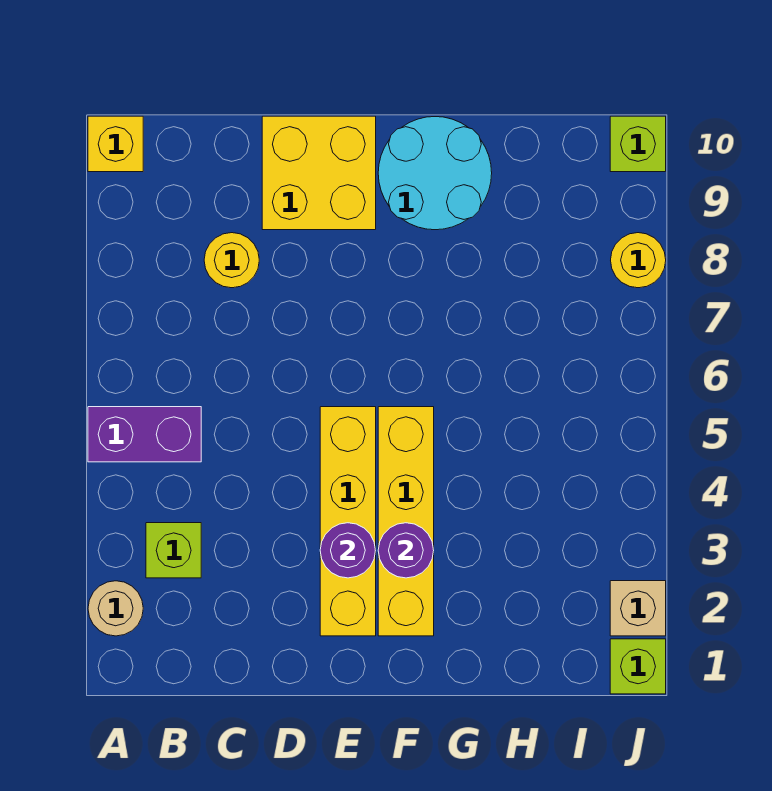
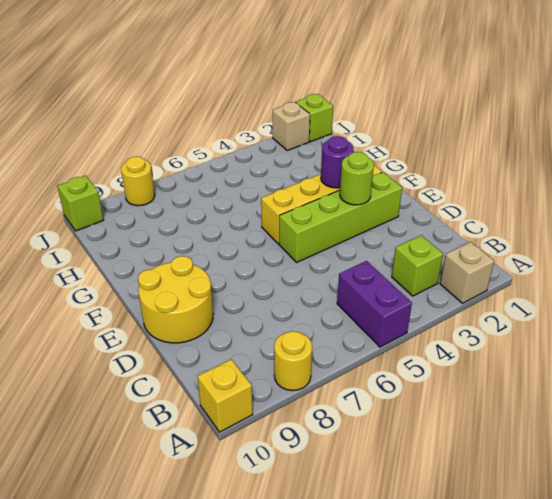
tan round brick A2 level 1 -> tan brick A2 level 1
yellow round brick C8 level 1 -> yellow round brick A8 level 1
yellow brick D9:E10 level 1 -> yellow round brick D9:E10 level 1
yellow brick E2:E5 level 1 -> lime brick E2:E5 level 1
purple round brick E3 level 2 -> lime round brick E3 level 2
cyan round brick F9:G10 level 1 -> none

